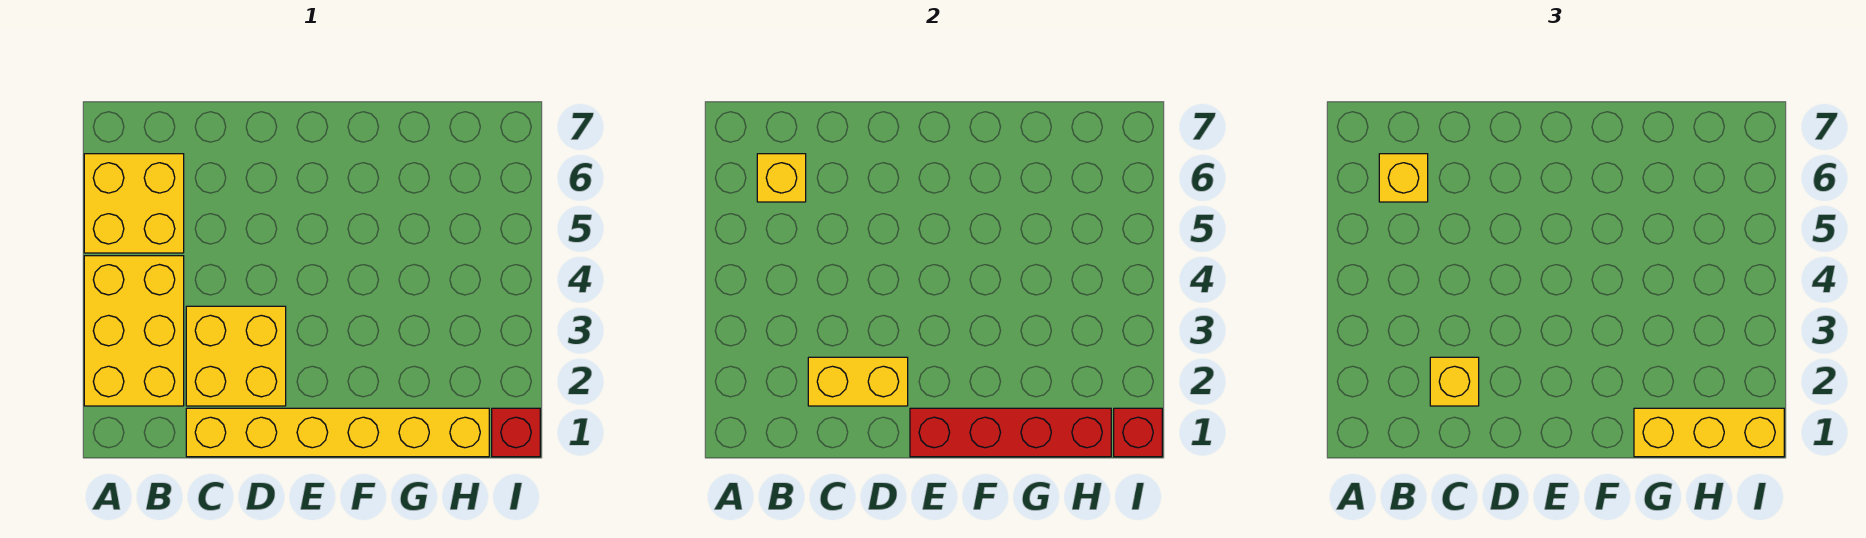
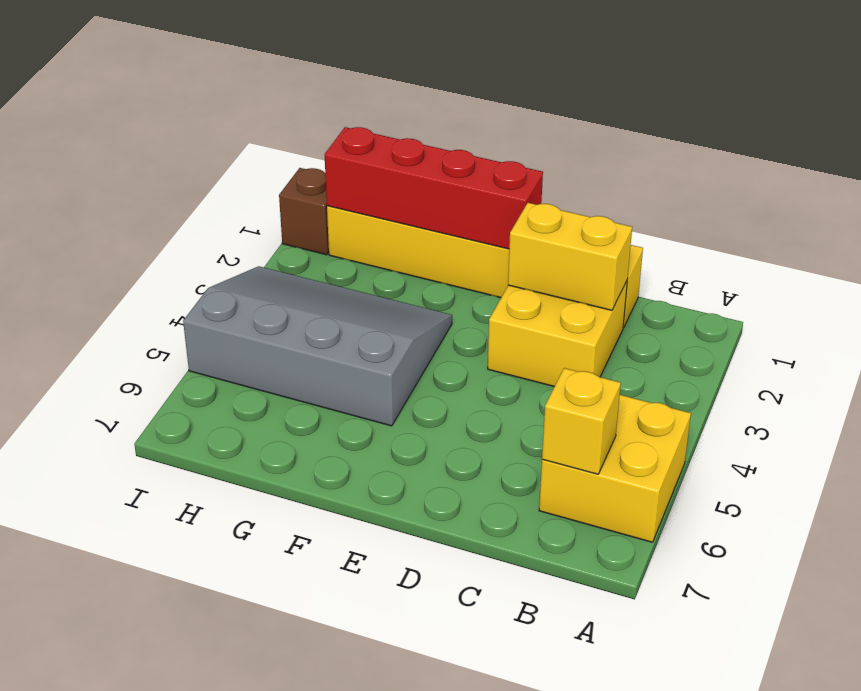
yellow brick A2:B4 level 1 -> none
yellow brick B6 level 3 -> none
yellow brick C2 level 3 -> none
none -> grey slope F3:I5 level 1 top 5
yellow brick G1:I1 level 3 -> none
red brick I1 level 1 -> brown brick I1 level 1
red brick I1 level 2 -> none

